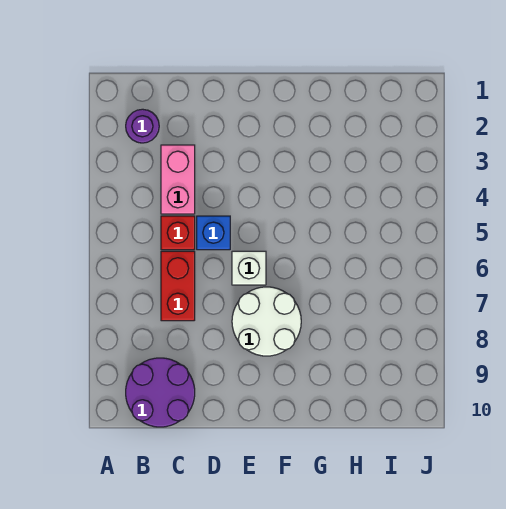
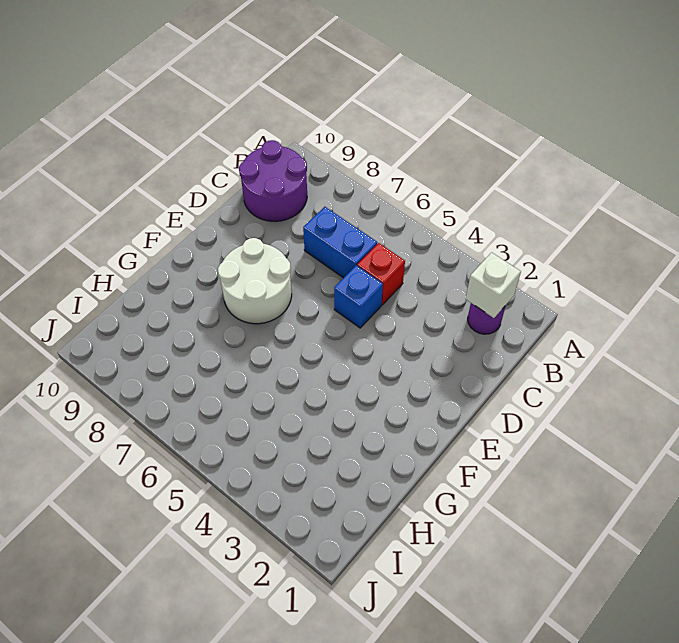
pink brick C3:C4 level 1 -> none
red brick C6:C7 level 1 -> blue brick C6:C7 level 1
white brick E6 level 1 -> white brick B2 level 2

